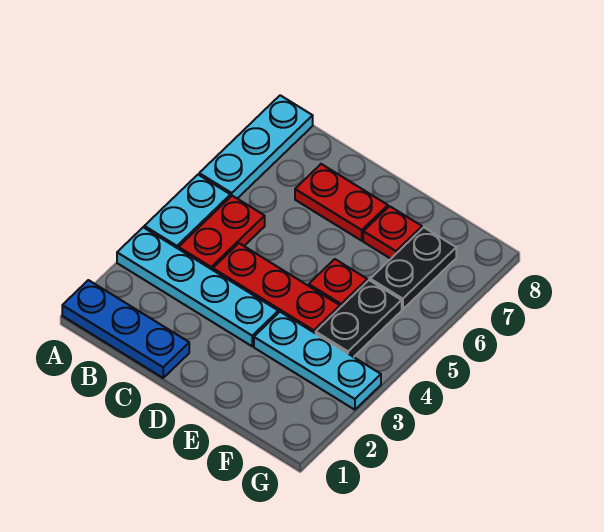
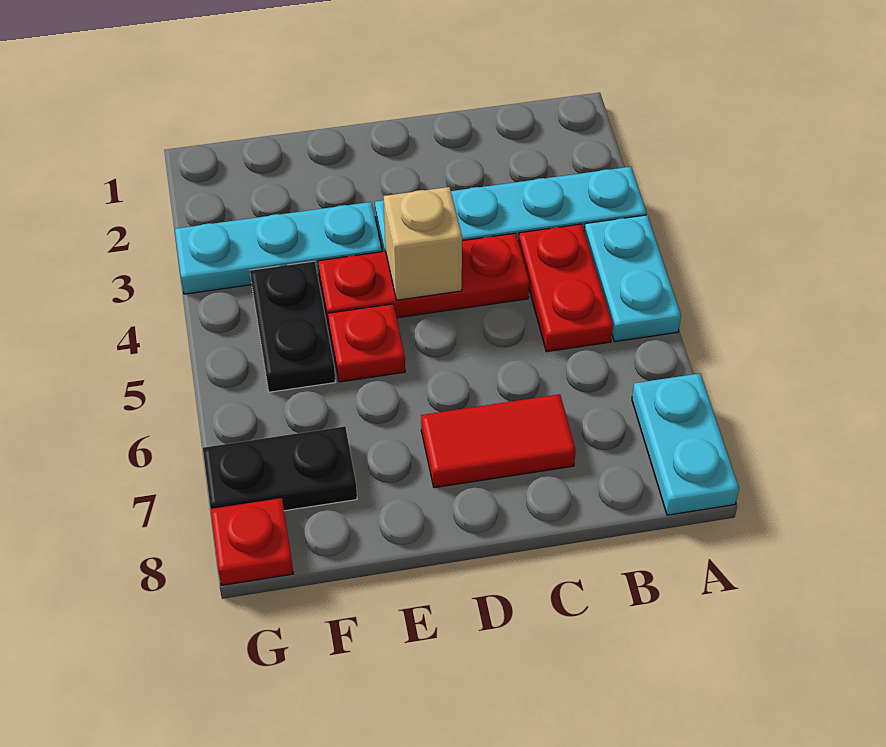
blue plate A1:C1 level 1 -> none
cyan plate A6:A8 level 1 -> cyan plate A7:A8 level 1
red plate C7:D7 level 1 -> red tile C7:D7 level 1
none -> tan brick D4 level 2
red plate E7 level 1 -> red plate G8 level 1
black plate F6:F7 level 1 -> black plate F7:G7 level 1

